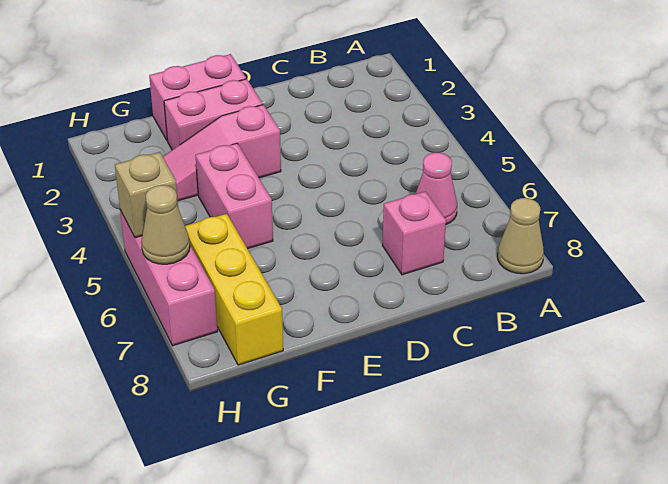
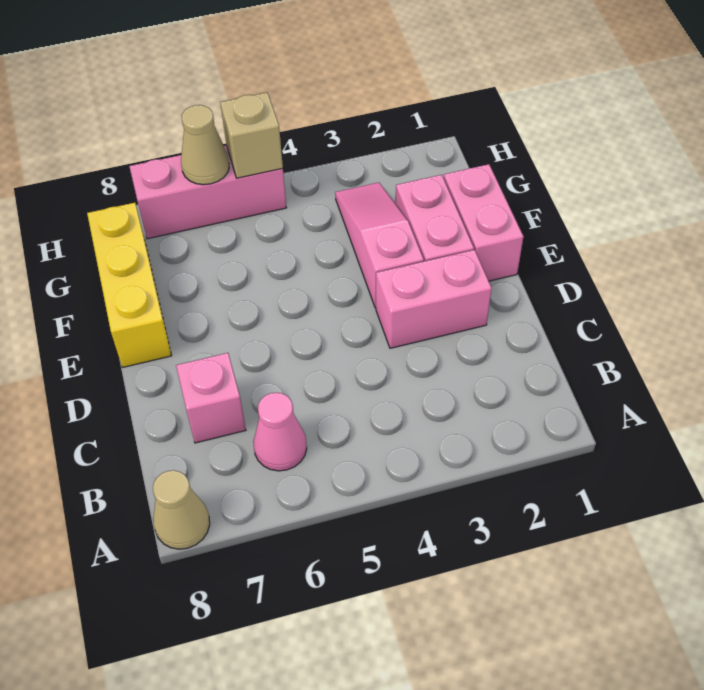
pink brick F4:F5 level 1 -> pink brick D2:D3 level 1
yellow brick G6:G8 level 1 -> yellow brick E8:G8 level 1

